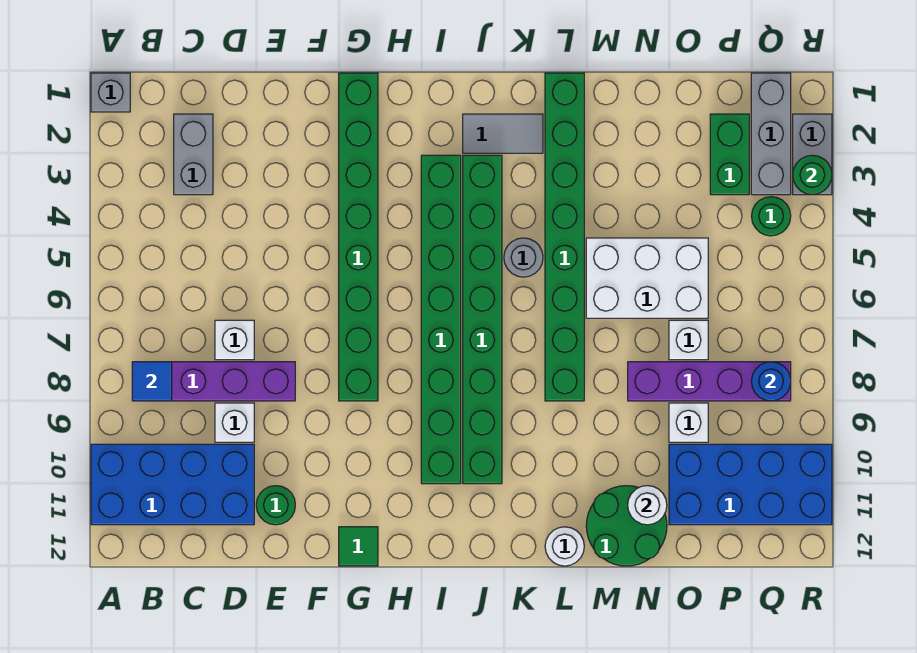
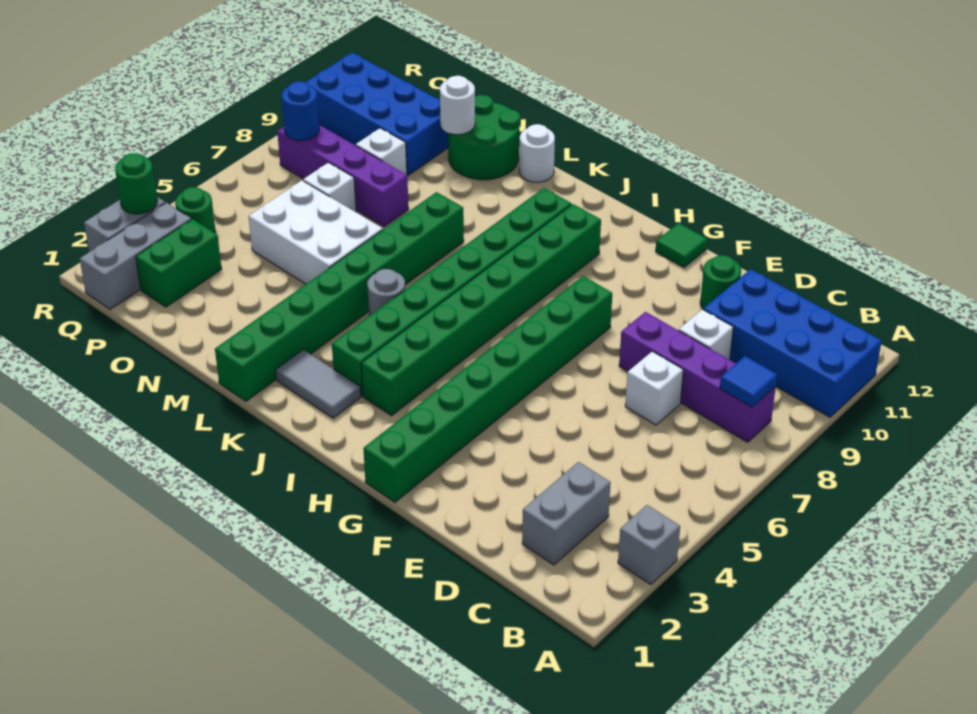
grey brick A1 level 1 -> grey brick A3 level 1

